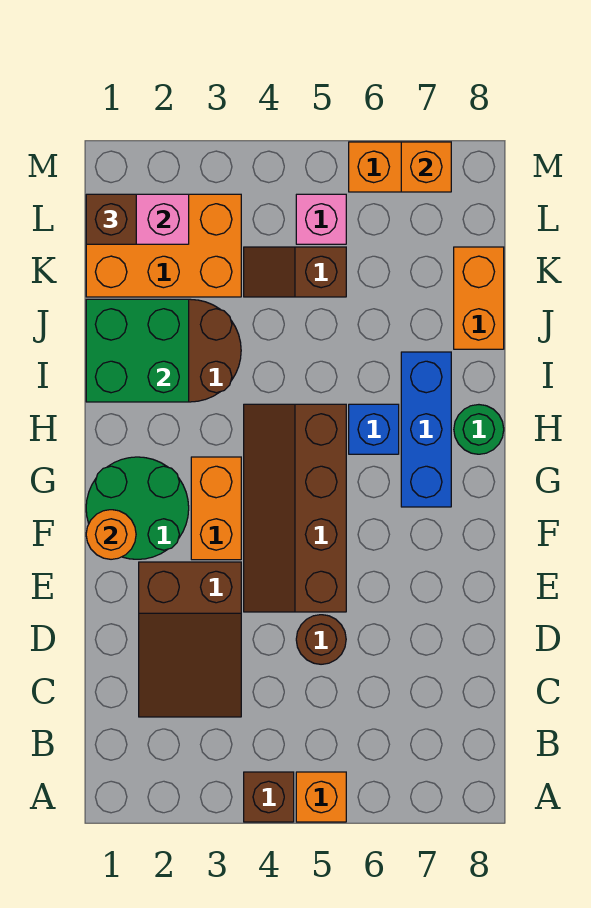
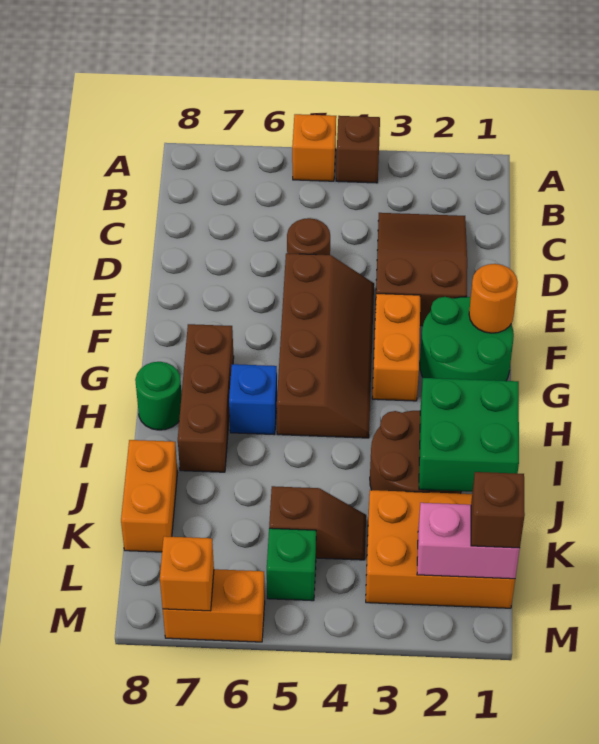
blue brick G7:I7 level 1 -> brown brick G7:I7 level 1
pink brick L5 level 1 -> green brick L5 level 1

